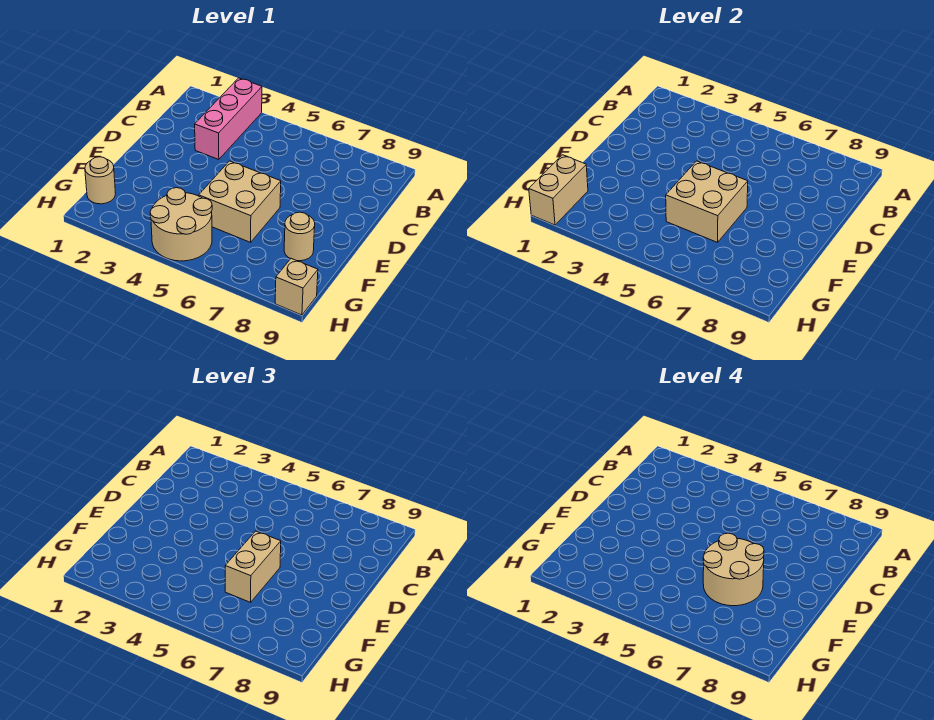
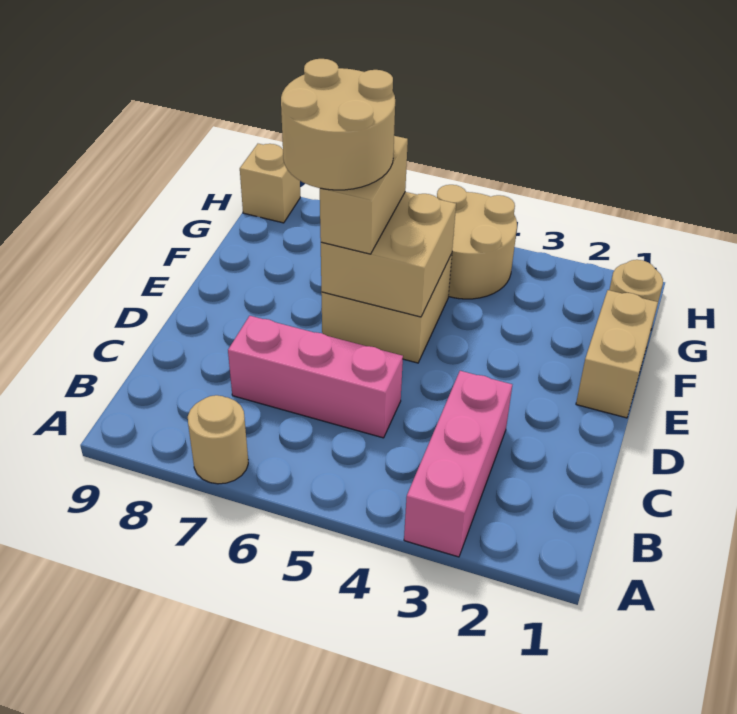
none -> pink brick C5:C7 level 1
tan round brick F8 level 1 -> tan round brick A7 level 1
tan brick G1:H1 level 2 -> tan brick E1:F1 level 1

